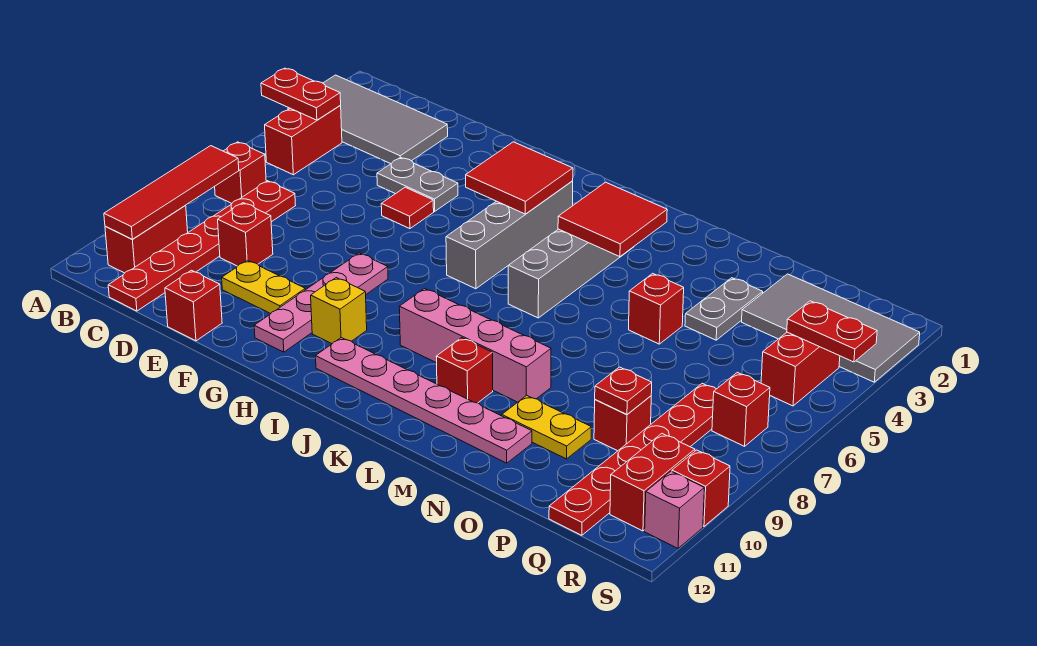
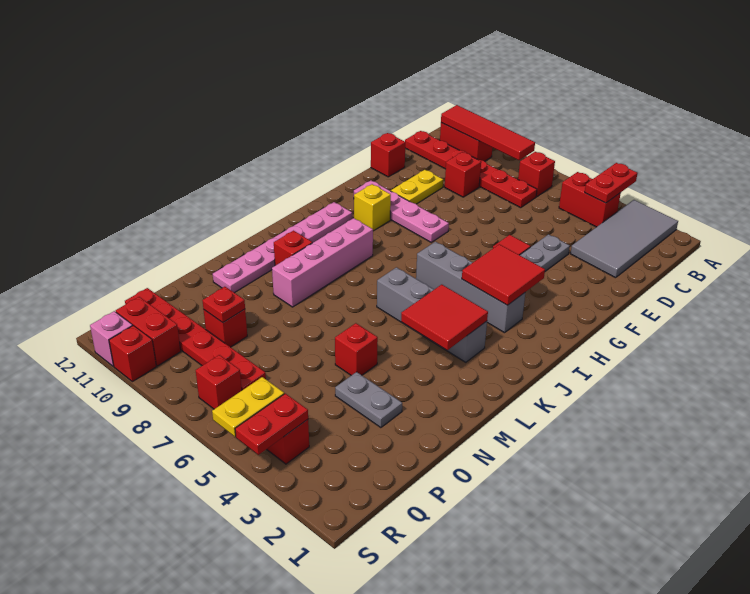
yellow plate N10:O10 level 1 -> yellow plate R5:S5 level 2
grey tile P2:S3 level 1 -> none

